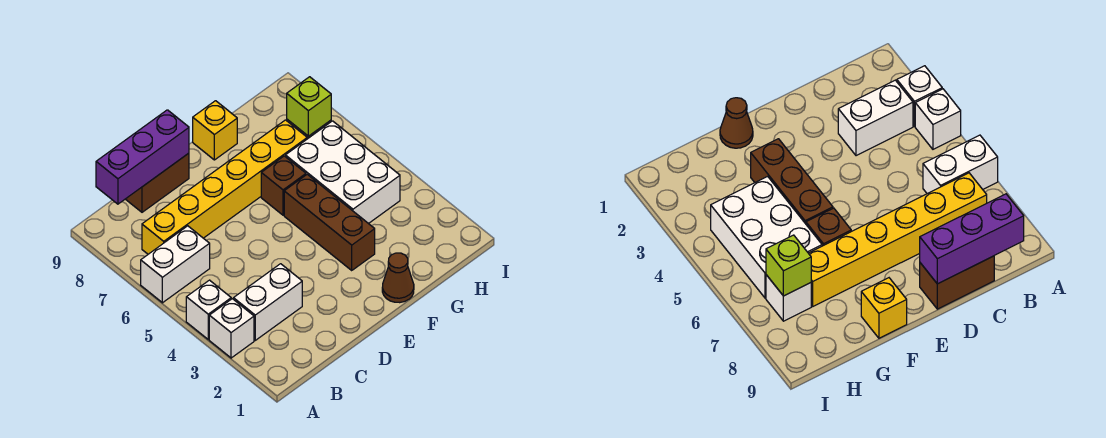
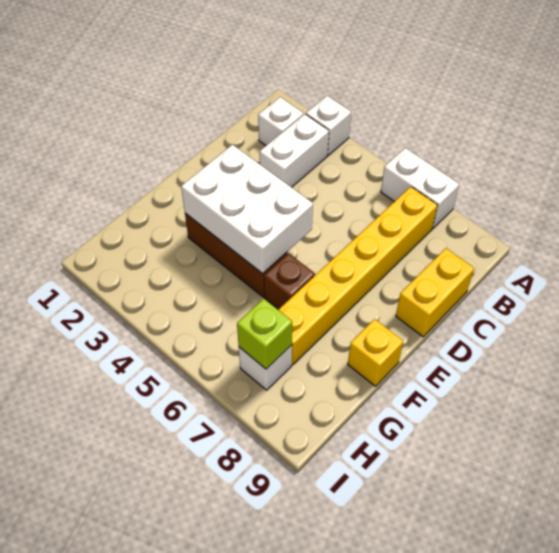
white brick A4 level 1 -> white brick B2 level 1
white brick A6:B6 level 1 -> white brick A6:A7 level 1
purple brick B9:D9 level 2 -> none
brown brick C9:D9 level 1 -> yellow brick C9:D9 level 1
brown cone F1 level 1 -> none
white brick G4:H6 level 1 -> white brick E3:F5 level 2

